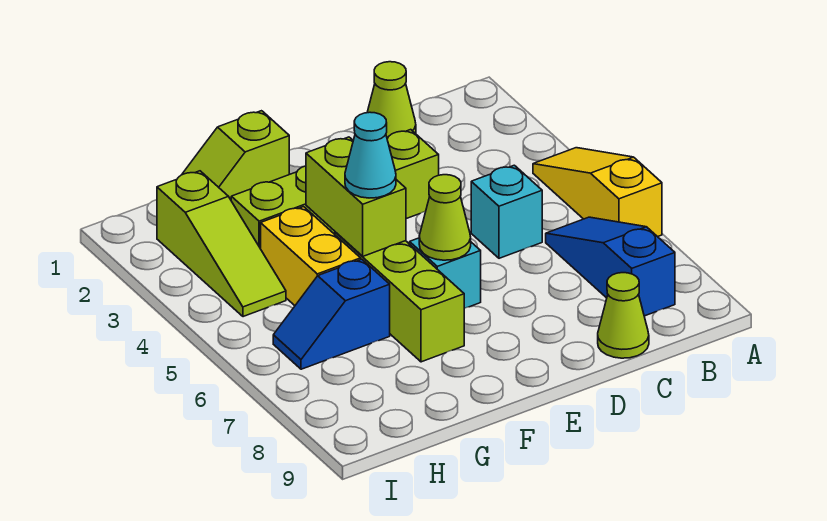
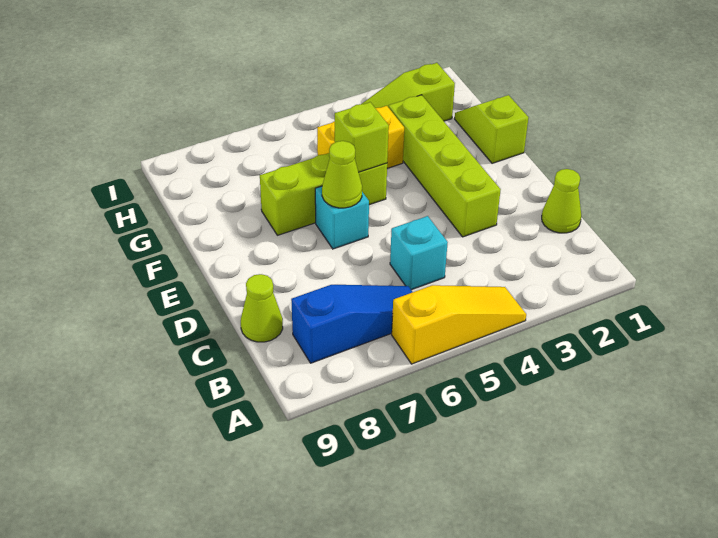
lime brick F4:F5 level 2 -> lime brick F5 level 2
cyan cone F5 level 3 -> none
blue slope G6:H6 level 1 top G -> none

